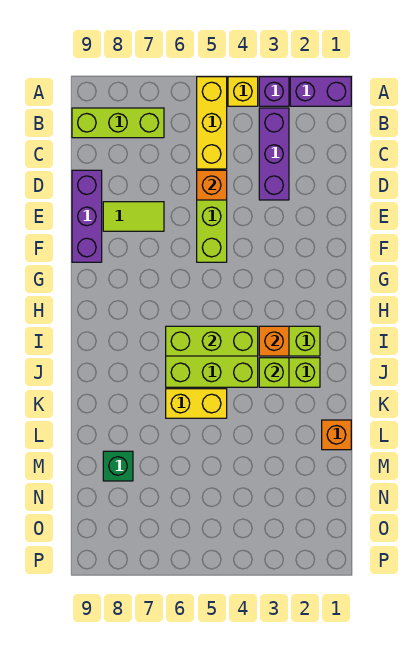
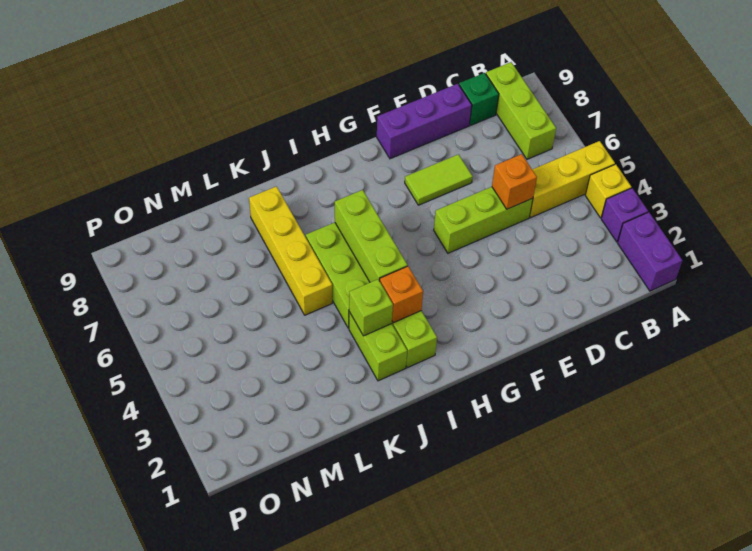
purple brick B3:D3 level 1 -> none
lime tile E7:E8 level 1 -> lime tile E7:F7 level 1
yellow brick K5:K6 level 1 -> yellow brick K5:K8 level 1
orange brick L1 level 1 -> none
green brick M8 level 1 -> green brick C9 level 1

